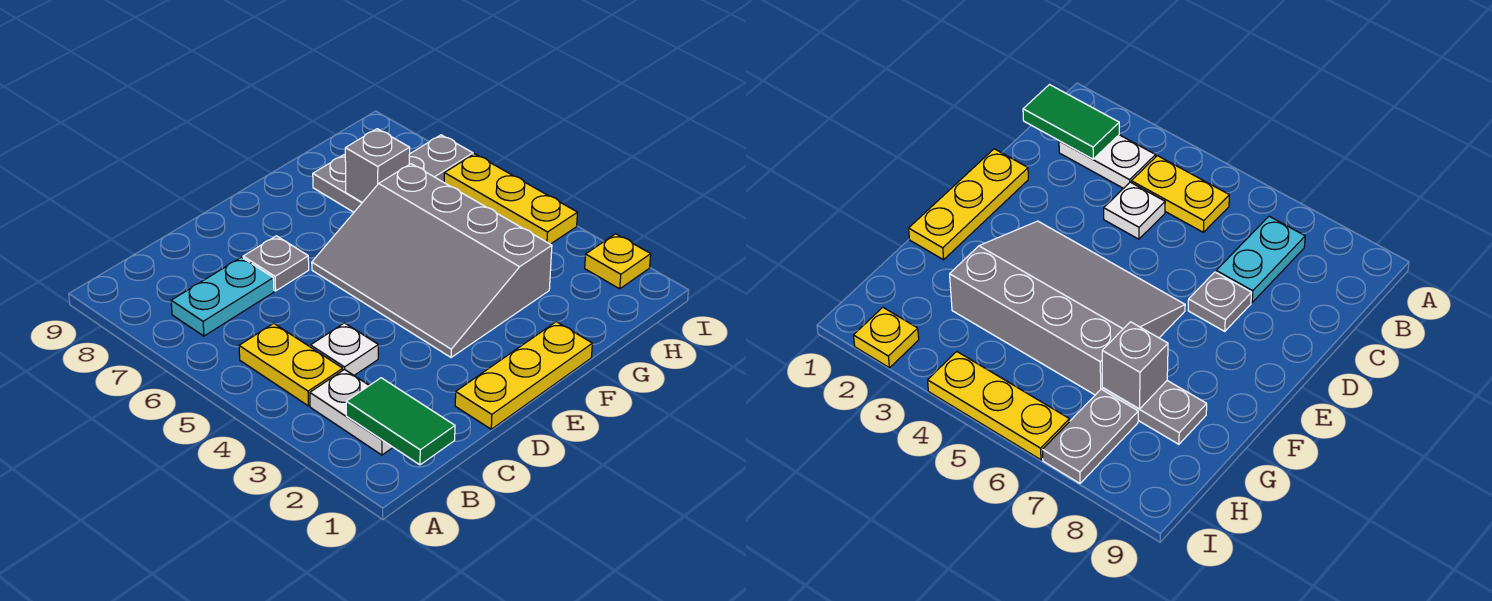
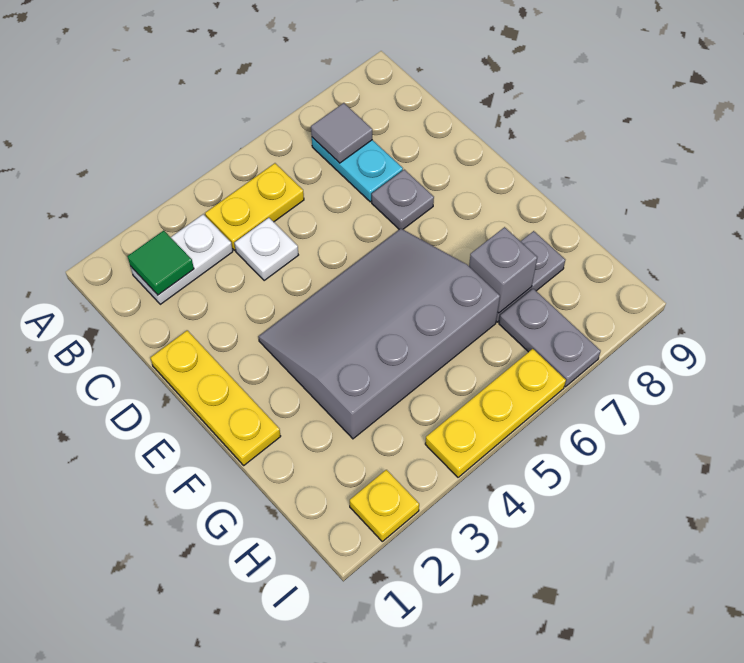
green tile B1:B2 level 2 -> green tile B2 level 2
none -> grey tile B7 level 2

